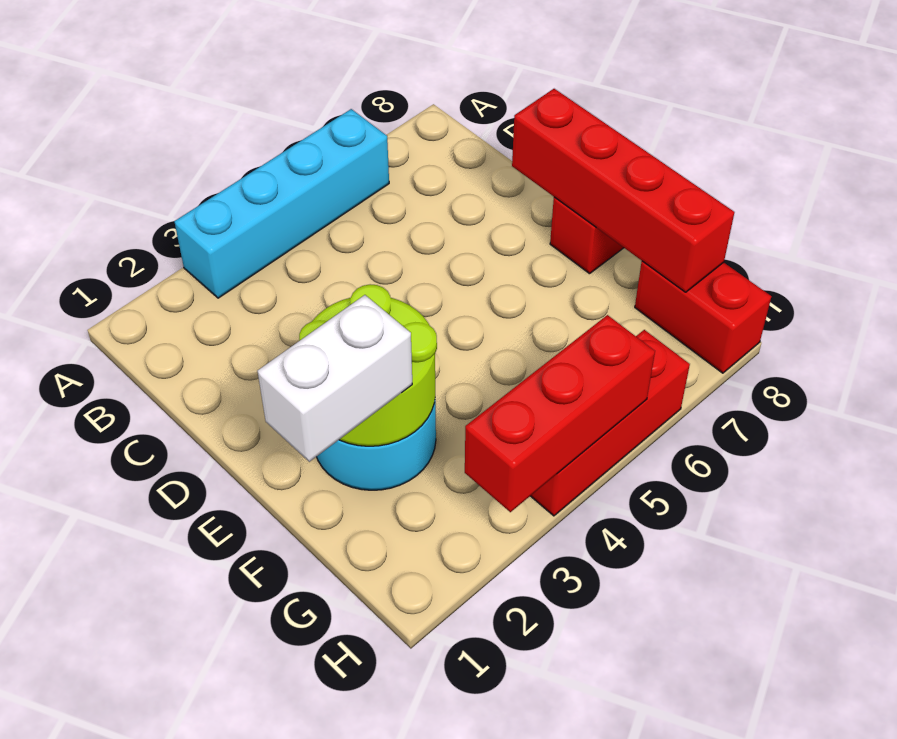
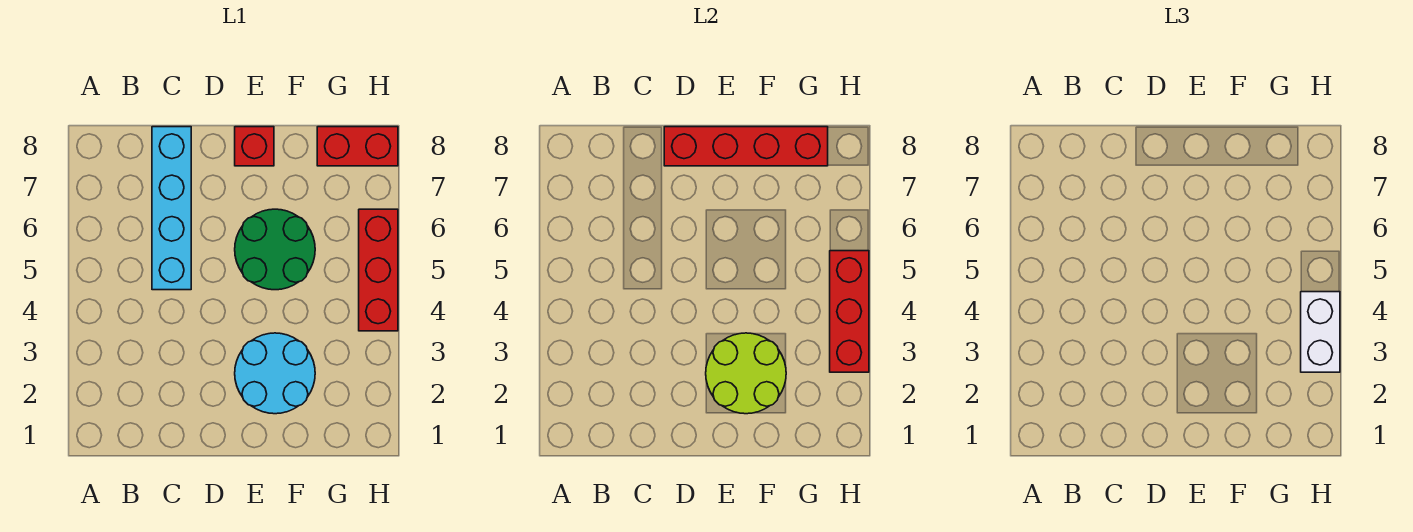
cyan brick A3:A6 level 1 -> cyan brick C5:C8 level 1
none -> green round brick E5:F6 level 1
white brick F1:F2 level 3 -> white brick H3:H4 level 3

